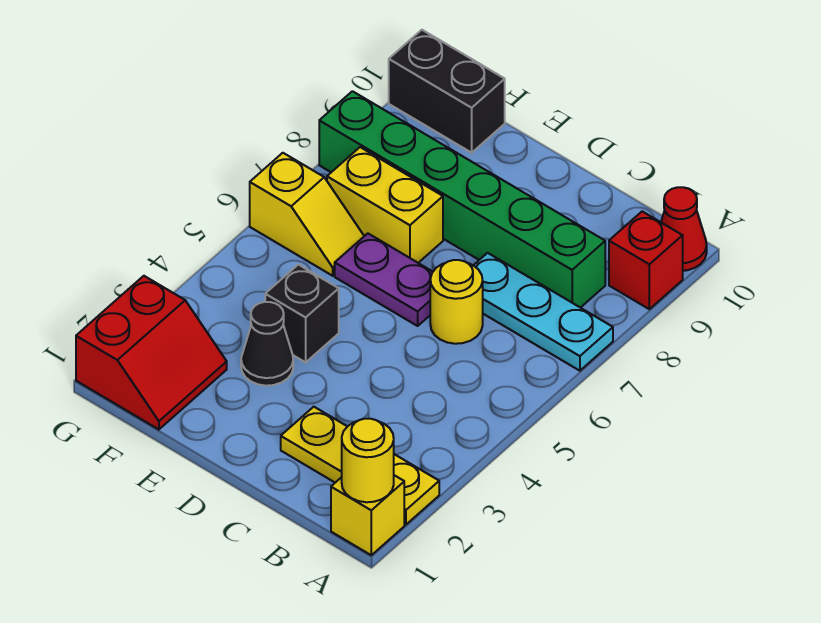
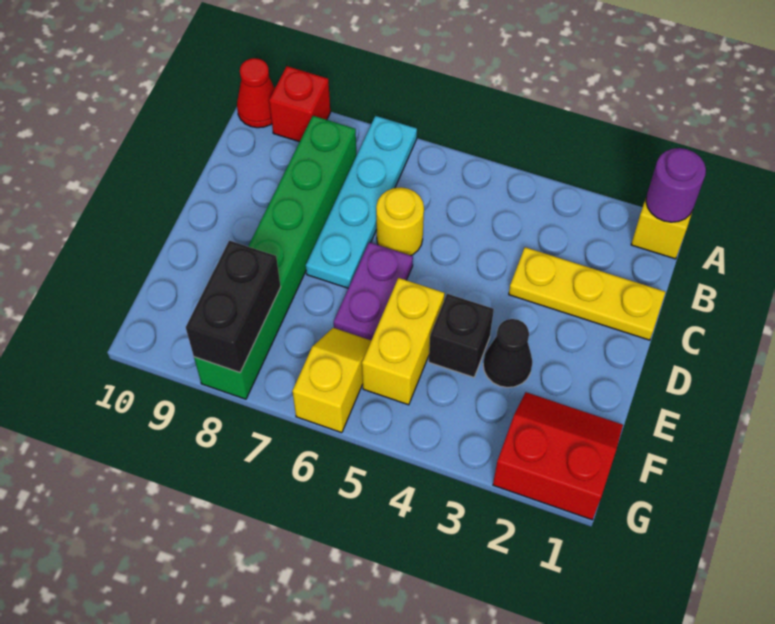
yellow round brick A1 level 2 -> purple round brick A1 level 2
yellow plate A2:C2 level 1 -> yellow plate C1:C3 level 1
cyan plate A7:C7 level 1 -> cyan plate A7:D7 level 1
yellow brick E7:F7 level 1 -> yellow brick E5:F5 level 1
black brick F10:G10 level 1 -> black brick F8:G8 level 2

